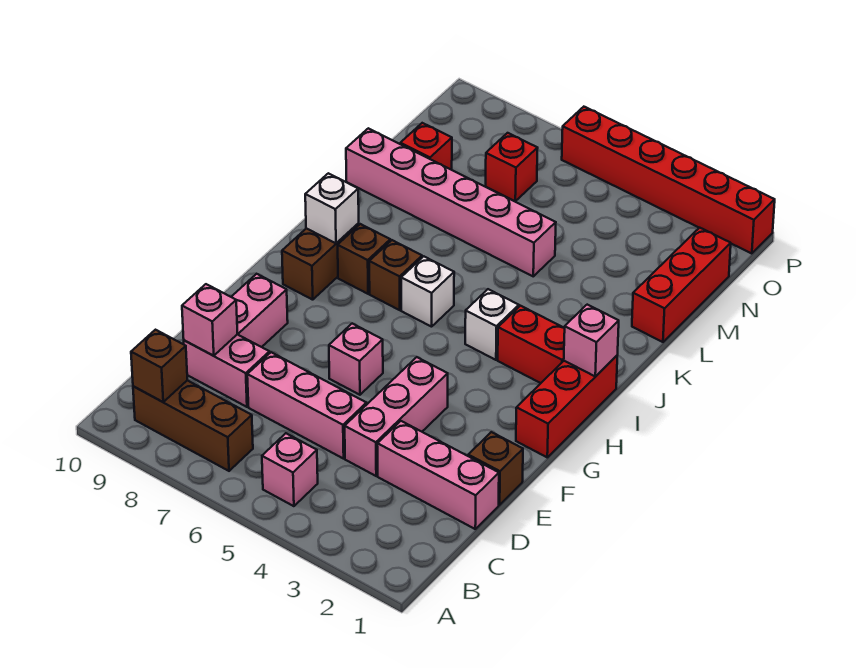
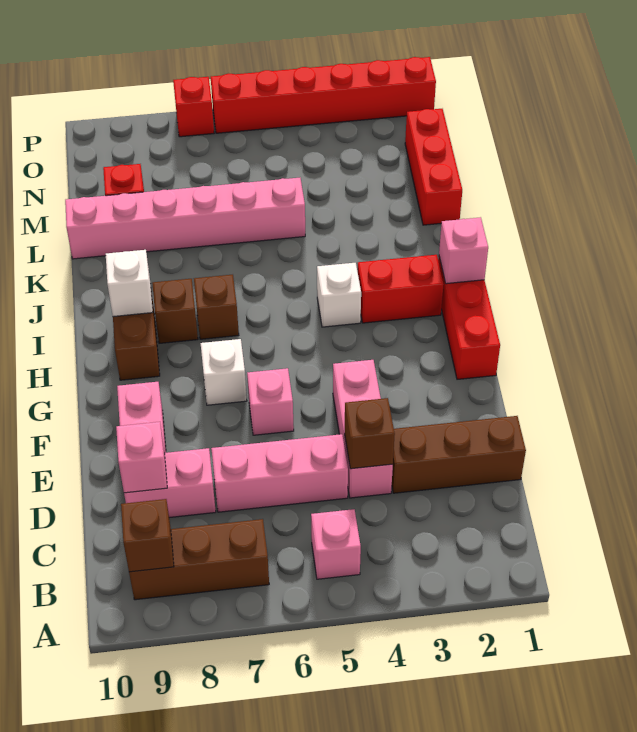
pink brick D1:D3 level 1 -> brown brick D1:D3 level 1
brown brick E1 level 1 -> brown brick D4 level 2
white brick I6 level 1 -> white brick G7 level 1
red brick N7 level 1 -> red brick P7 level 1

